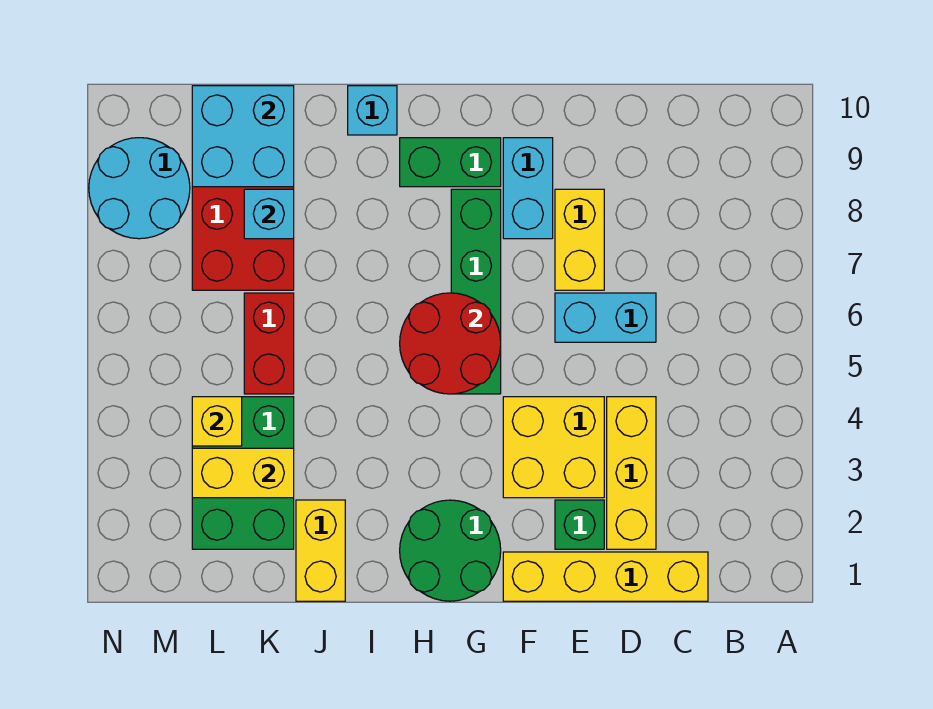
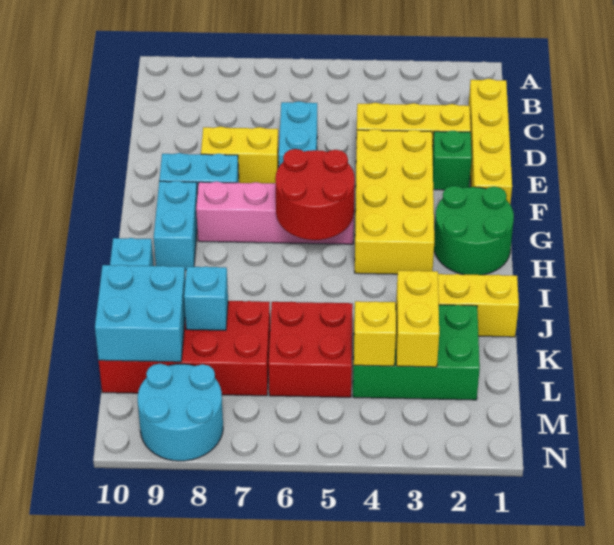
yellow brick E3:F4 level 1 -> yellow brick E3:H4 level 1
green brick G5:G8 level 1 -> pink brick G5:G8 level 1
green brick G9:H9 level 1 -> cyan brick G9:H9 level 1
red brick K5:K6 level 1 -> red brick K5:L6 level 1

